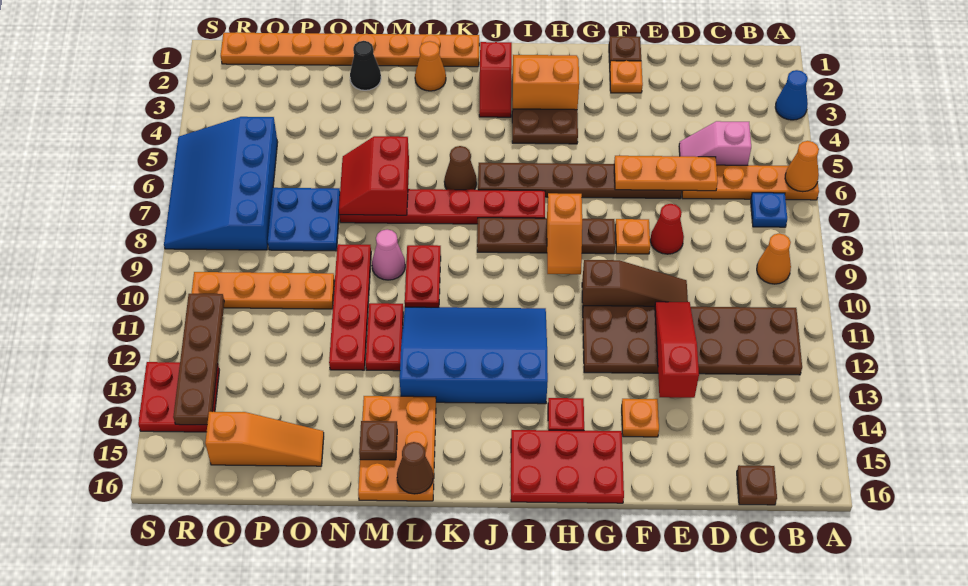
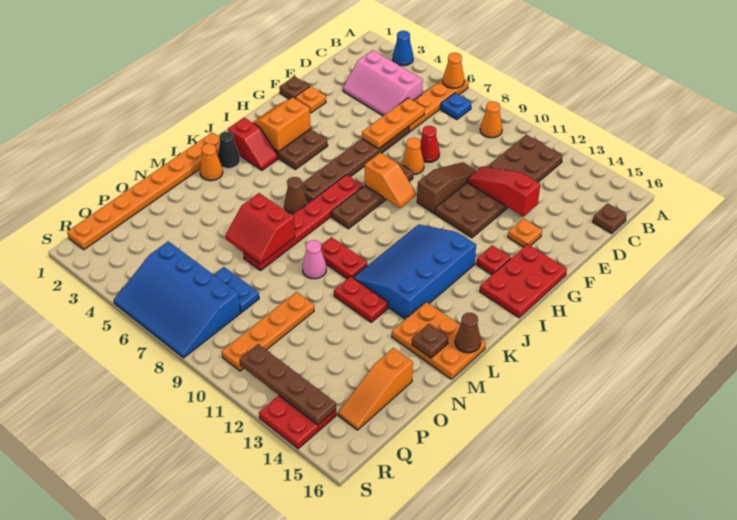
pink slope C5:D5 level 1 top C -> pink slope C3:D5 level 1 top C
orange plate F8 level 1 -> orange cone F8 level 1
black cone N2 level 1 -> black cone K2 level 1
red plate N9:N12 level 1 -> none
blue plate O7:P8 level 1 -> blue plate P7:P8 level 1
orange slope O15:Q15 level 1 top Q -> orange slope O15:Q15 level 1 top O

